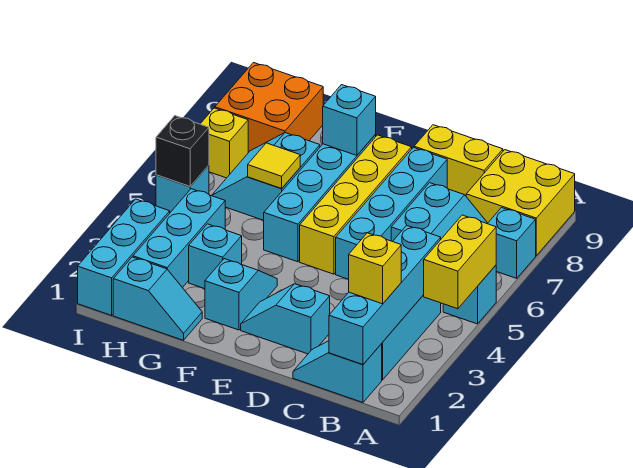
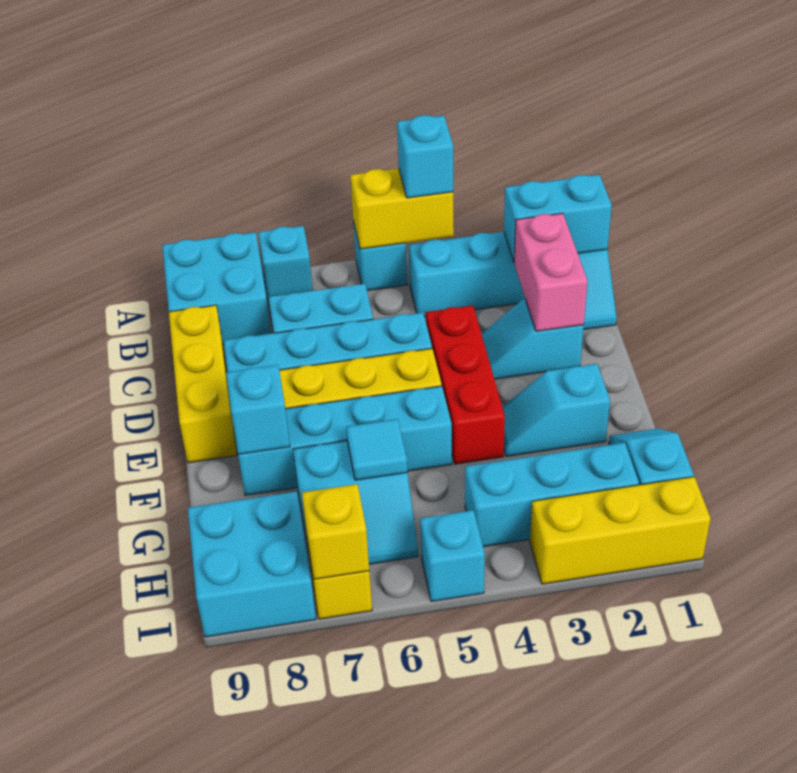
yellow brick A8:B9 level 1 -> cyan brick A8:B9 level 1
cyan brick B1:B4 level 2 -> cyan brick B1:B2 level 2
yellow brick B2 level 3 -> yellow brick I7 level 2
none -> pink brick C2:D2 level 2
yellow brick C9:D9 level 1 -> yellow brick C9:E9 level 1
cyan slope D2:E2 level 1 top D -> cyan slope D2:D3 level 1 top 2
none -> red brick D4:F4 level 1
cyan brick G3 level 1 -> cyan brick A4 level 3
yellow tile G6 level 2 -> cyan tile G6 level 2
orange brick H8:I9 level 1 -> cyan brick H8:I9 level 1
cyan brick I1:I3 level 1 -> yellow brick I1:I3 level 1
black brick I5 level 2 -> none

